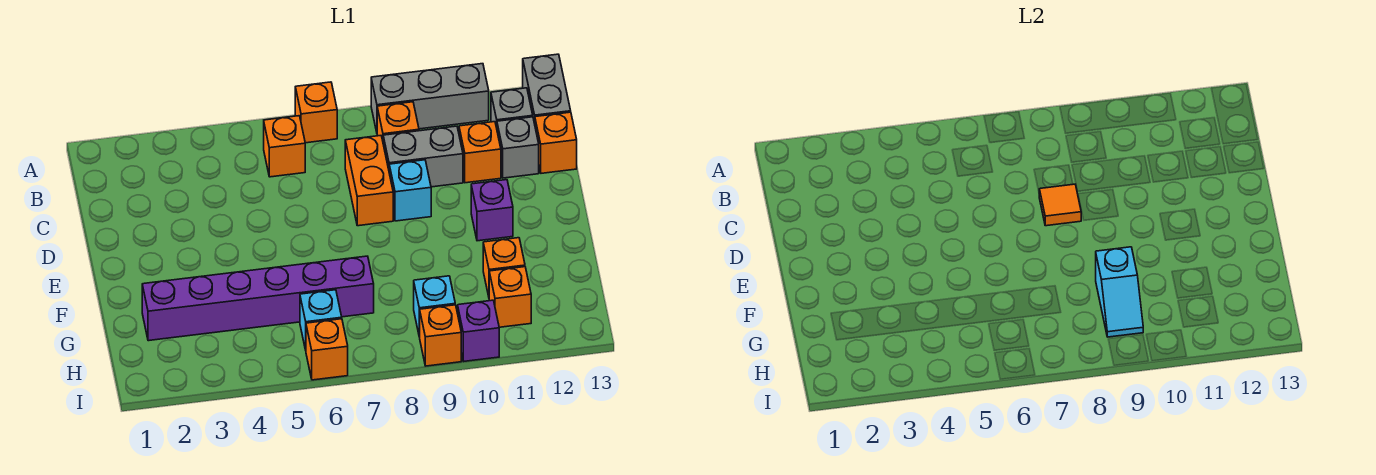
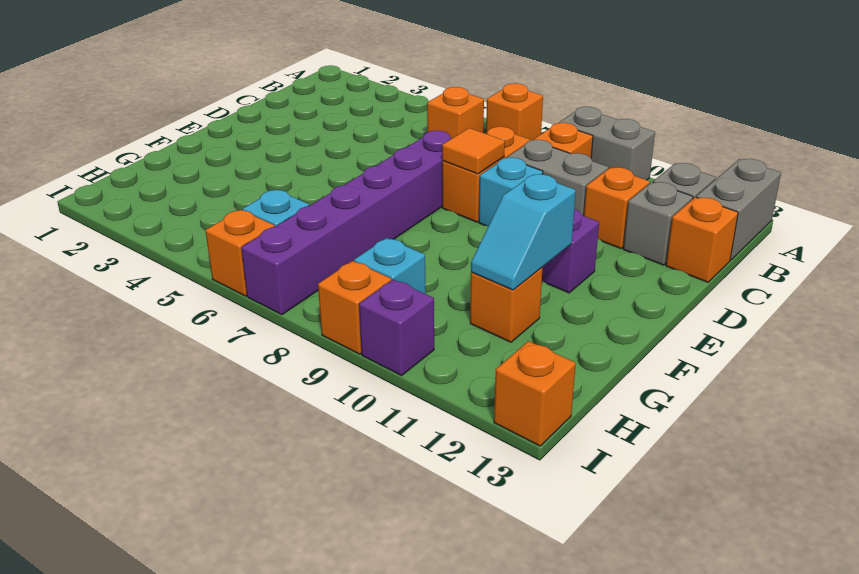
grey brick A9:A11 level 1 -> grey brick A9:A10 level 1
purple brick G2:G7 level 1 -> purple brick D7:I7 level 1
cyan slope G9:H9 level 2 top G -> cyan slope F11:G11 level 2 top F
orange brick H11 level 1 -> orange brick I13 level 1

